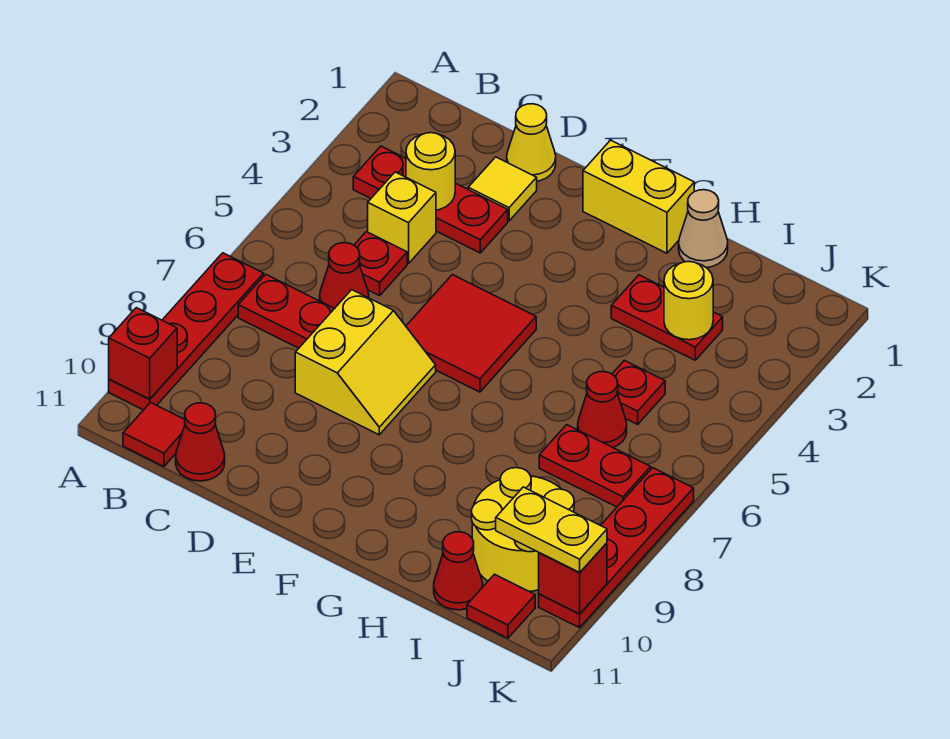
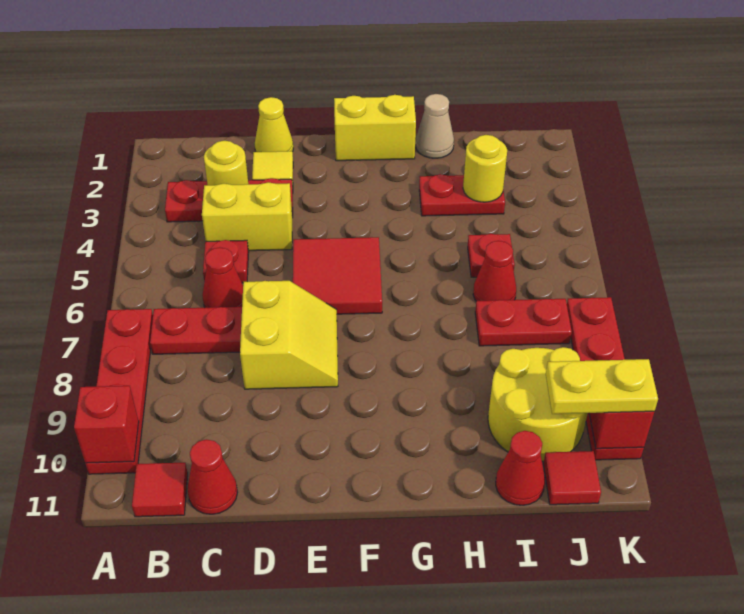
yellow brick C4 level 1 -> yellow brick C4:D4 level 1

